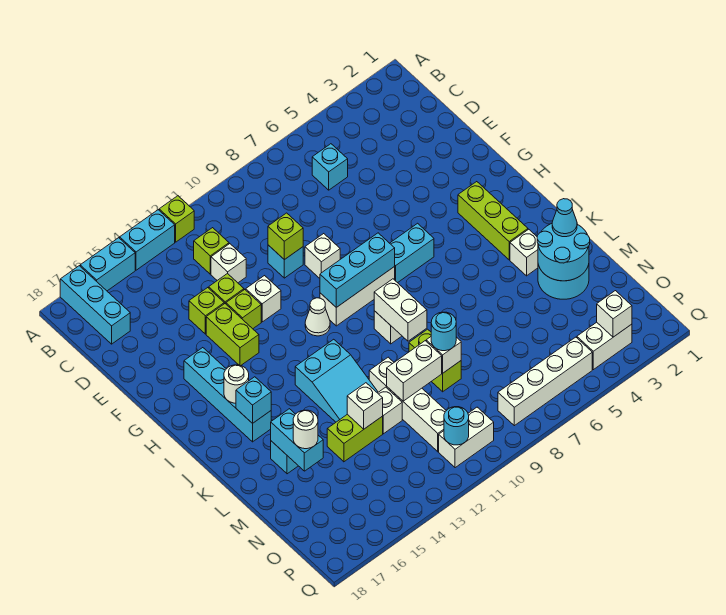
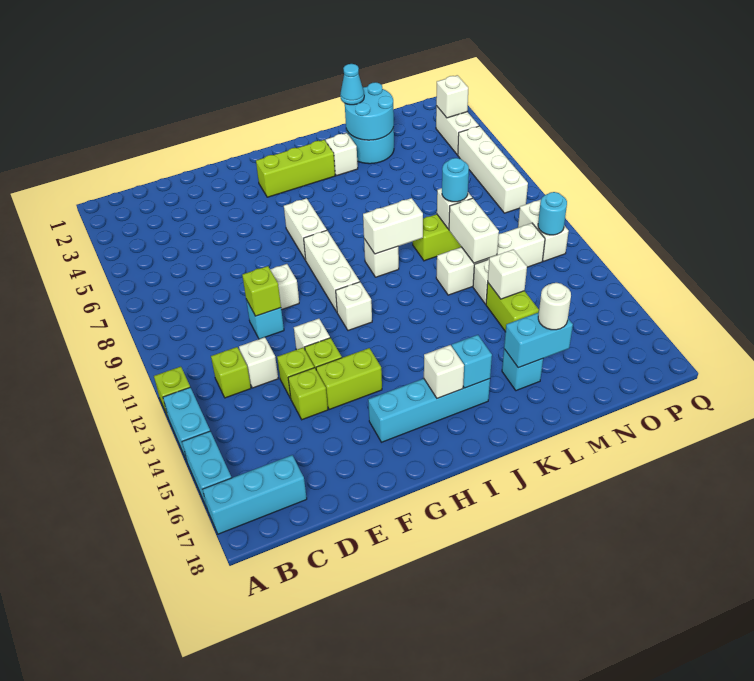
cyan brick C6 level 1 -> none
cyan brick H6:H7 level 1 -> white brick H6:H7 level 1
cyan brick H8:H10 level 2 -> none
white cone H11 level 1 -> white brick H11 level 1
white round brick I16 level 2 -> white brick I16 level 2
cyan slope J12:L13 level 1 top J -> none

